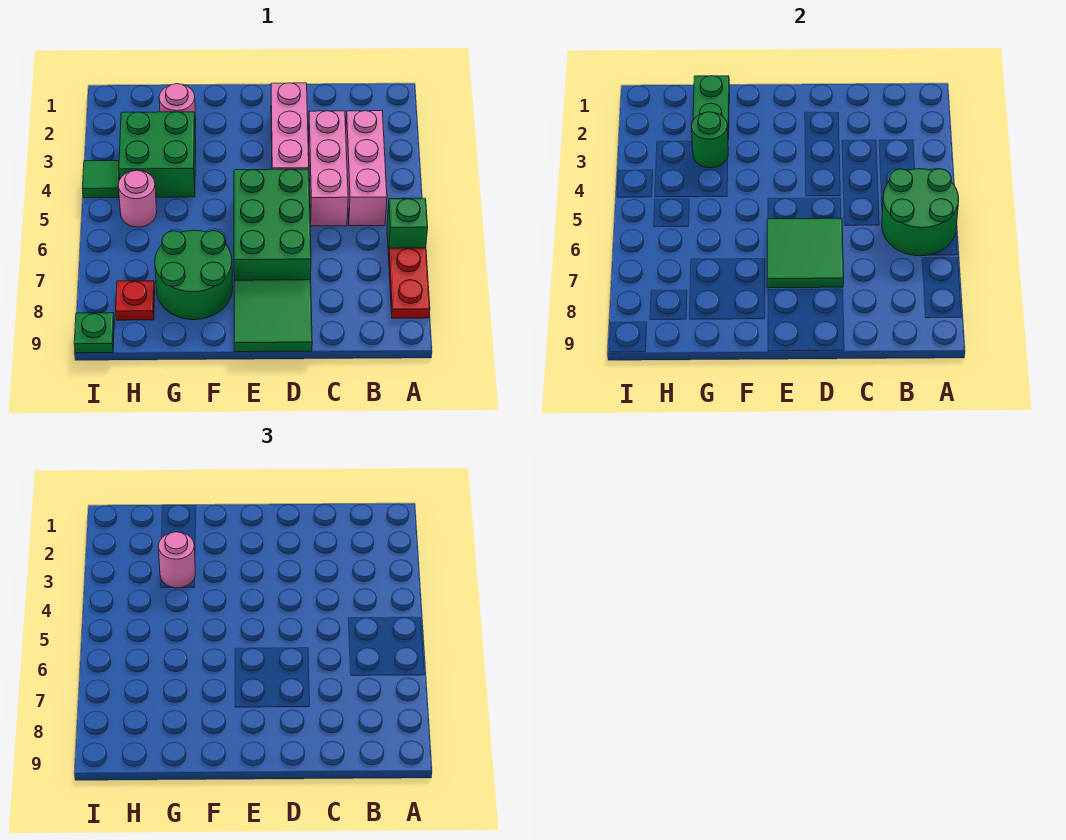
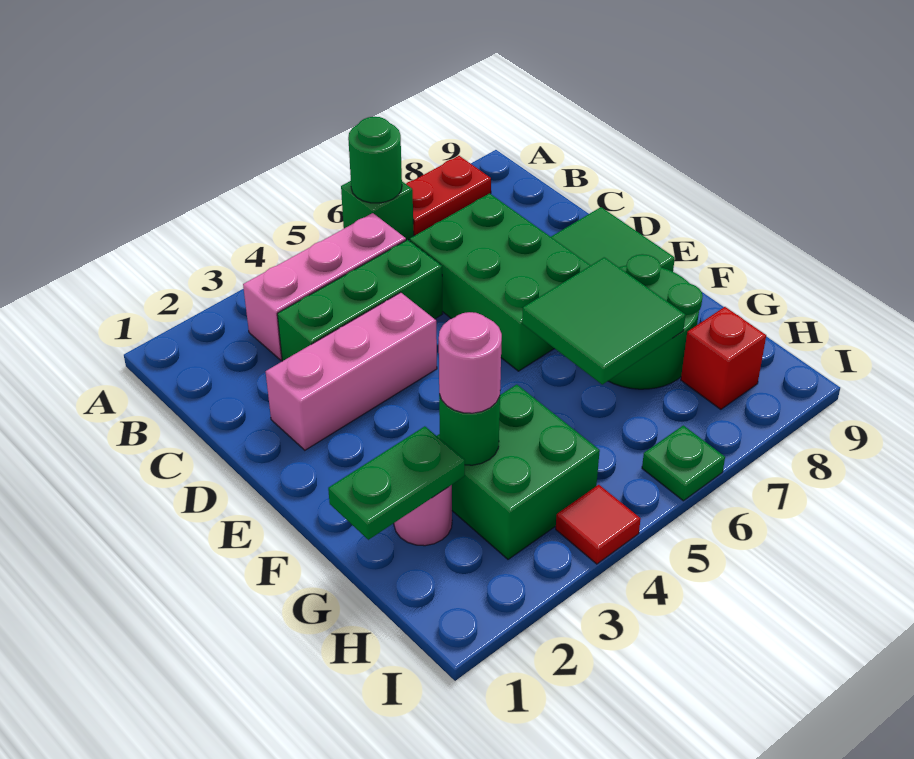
green round brick A5:B6 level 2 -> green round brick A6 level 2
pink brick C3:C5 level 1 -> green brick C3:C5 level 1
green brick D5:E7 level 1 -> green brick C6:E7 level 1
green tile D6:E7 level 2 -> green tile F6:G7 level 2
pink round brick H5 level 1 -> none
red plate H8 level 1 -> red brick H8 level 1
green tile I4 level 1 -> red tile I4 level 1
green plate I9 level 1 -> green plate I6 level 1

